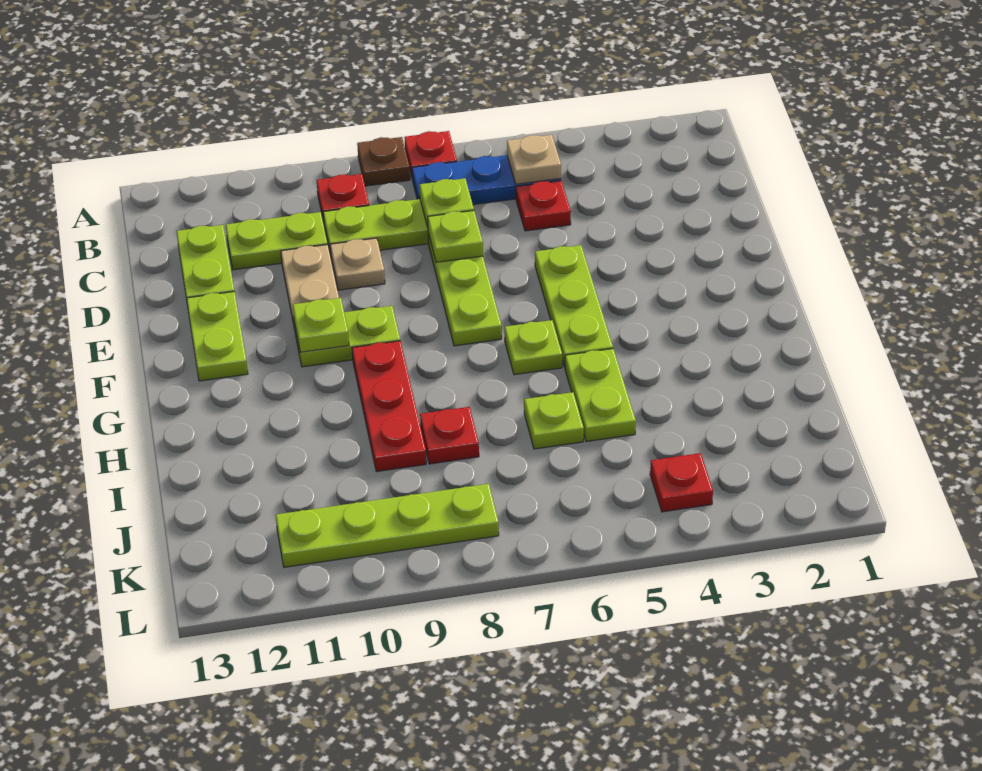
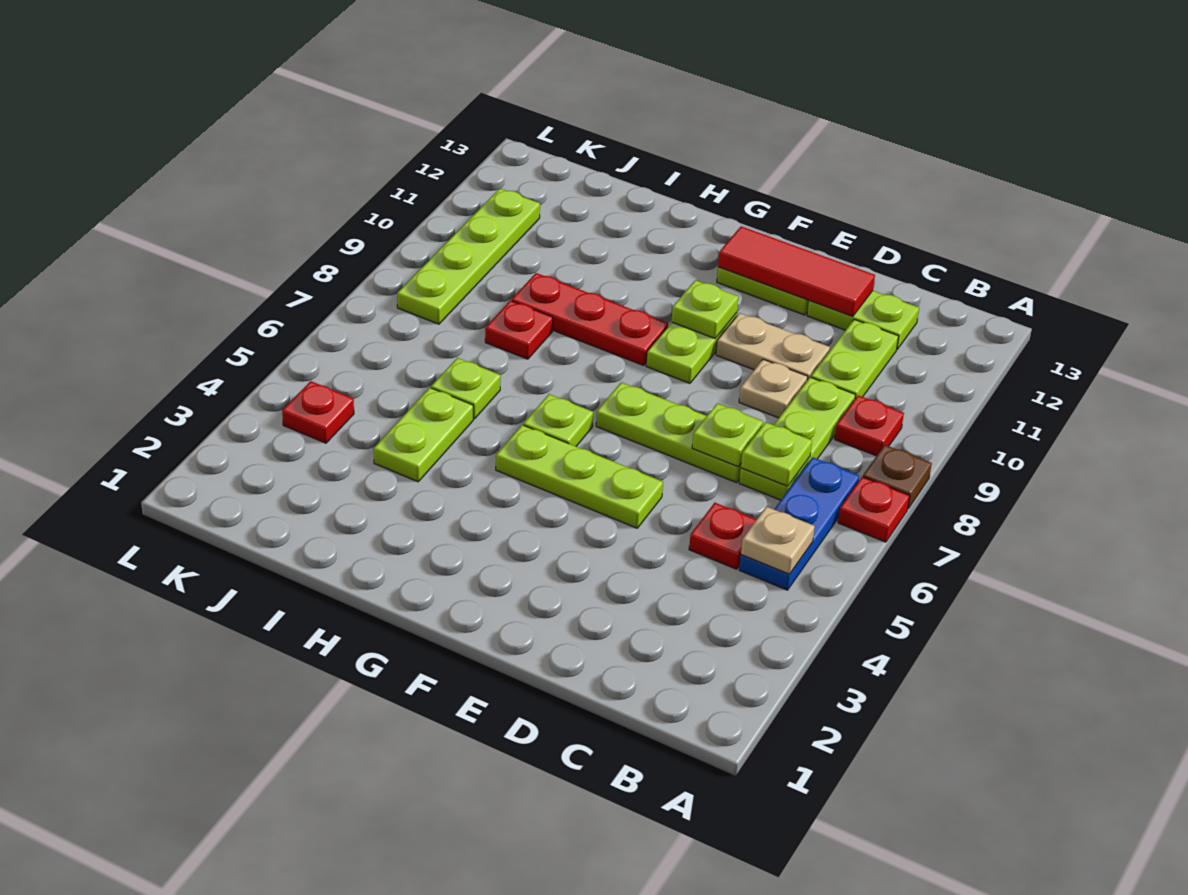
none -> red tile D12:F12 level 2
lime plate H5:I5 level 1 -> lime plate I4:I5 level 1

